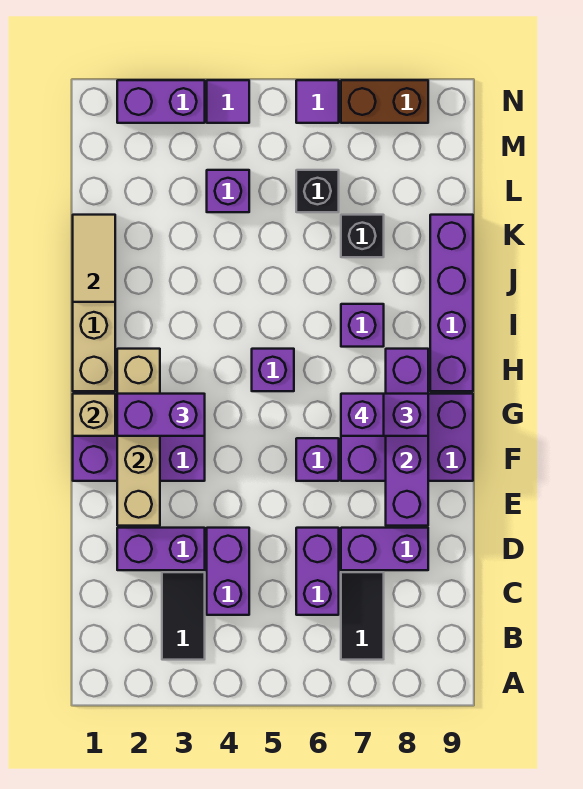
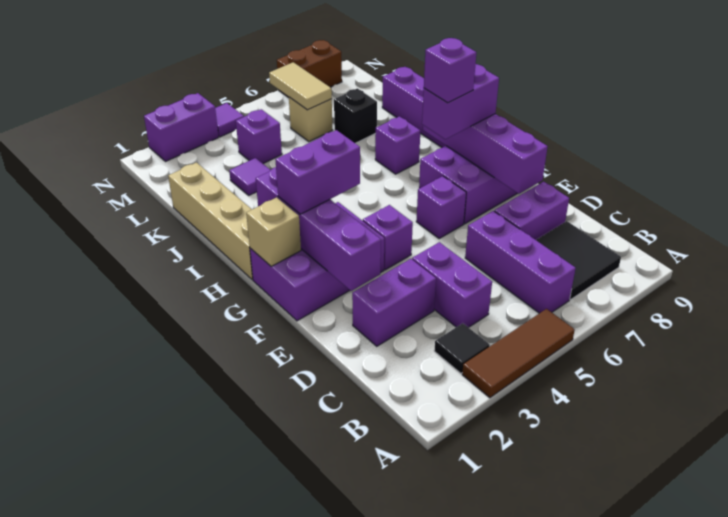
none -> brown tile A3:A5 level 1
black tile B3:C3 level 1 -> black tile B3 level 1
black tile B7:C7 level 1 -> black tile B7:C8 level 1
purple brick C6:D6 level 1 -> purple brick B6:D6 level 1
tan brick E2:H2 level 2 -> purple brick E2:H2 level 2
purple brick H5 level 1 -> purple brick F4 level 1
tan tile J1:K1 level 2 -> tan tile L6:M6 level 2
black brick L6 level 1 -> tan brick L6 level 1
purple tile N6 level 1 -> purple tile K3 level 1

